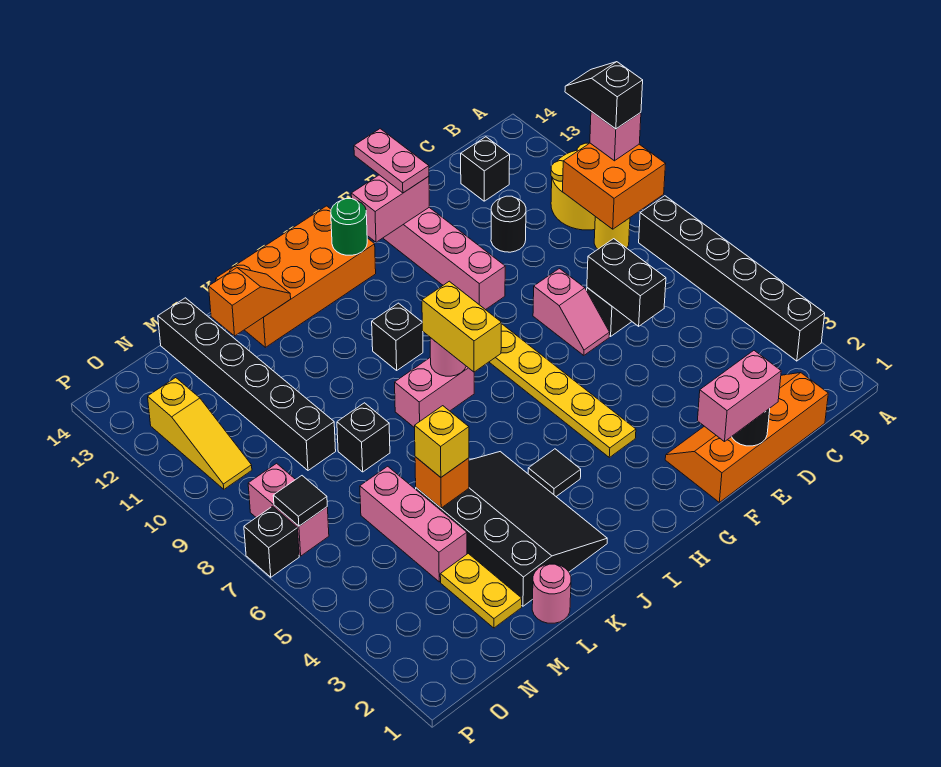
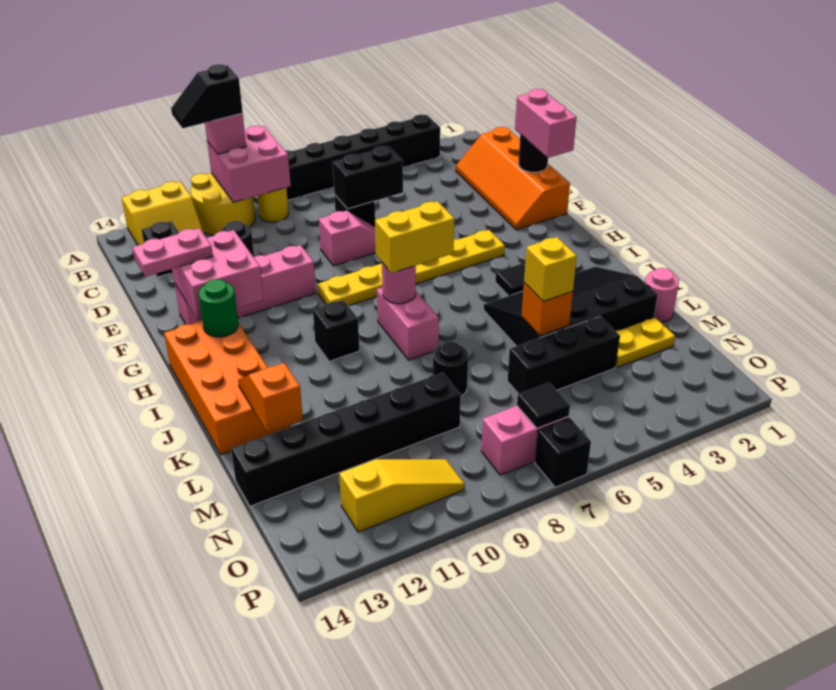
orange brick A9:B10 level 2 -> pink brick A9:B10 level 2
none -> yellow slope A12:B13 level 1 top A
pink brick F13:G13 level 2 -> pink brick F12:G13 level 2
black brick L8 level 1 -> black round brick L8 level 1
pink brick M4:M6 level 1 -> black brick M4:M6 level 1

